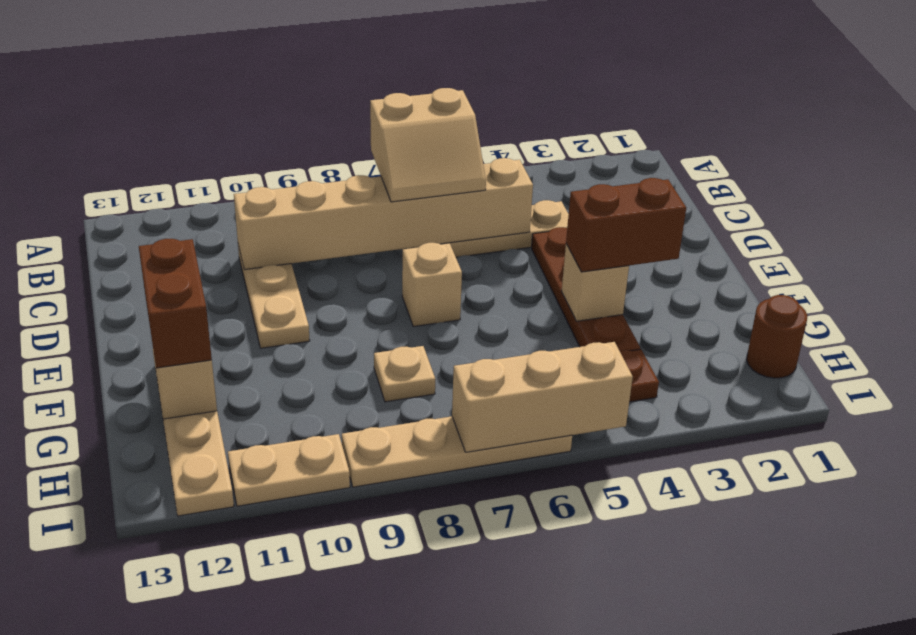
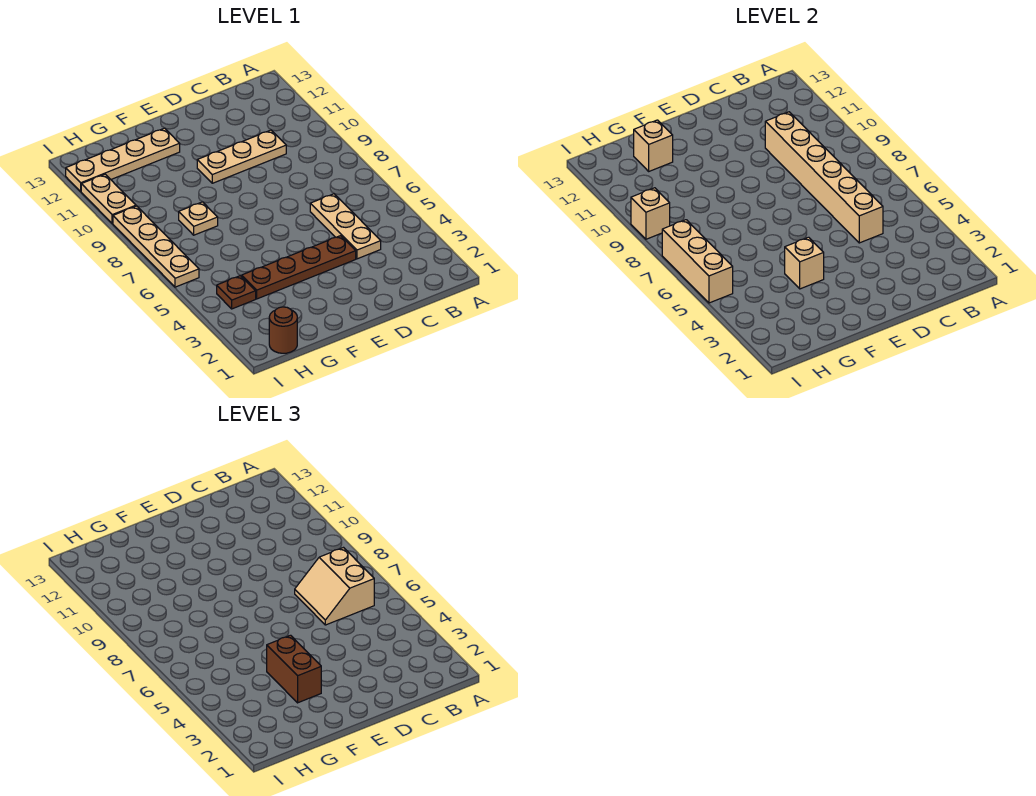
tan brick E7 level 1 -> tan brick I9 level 2
brown brick F12:G12 level 3 -> none

